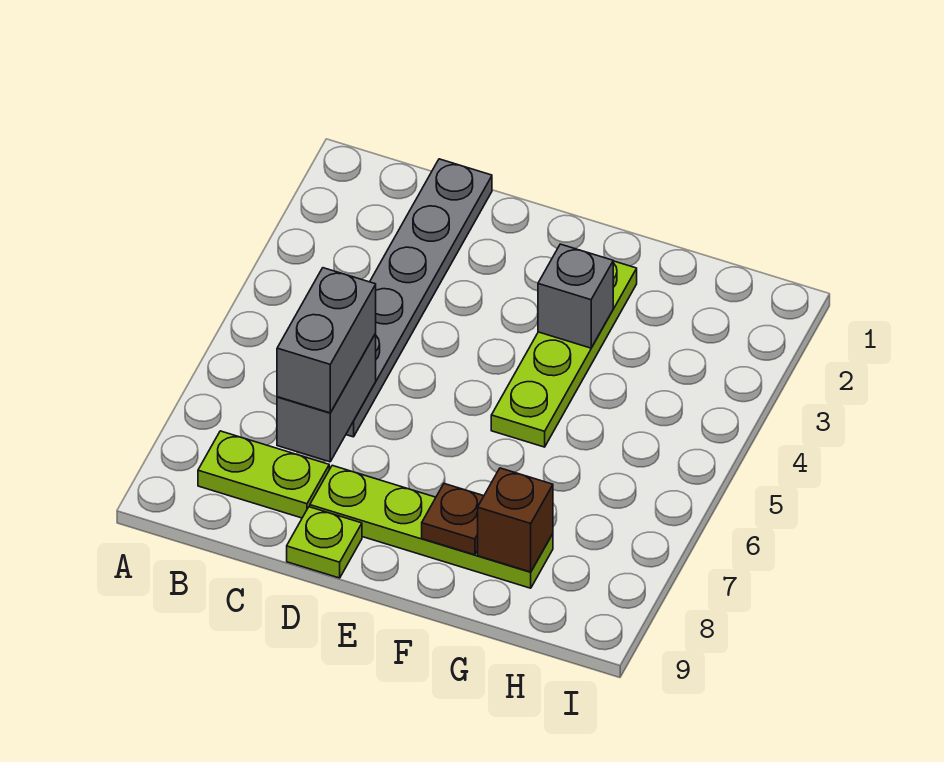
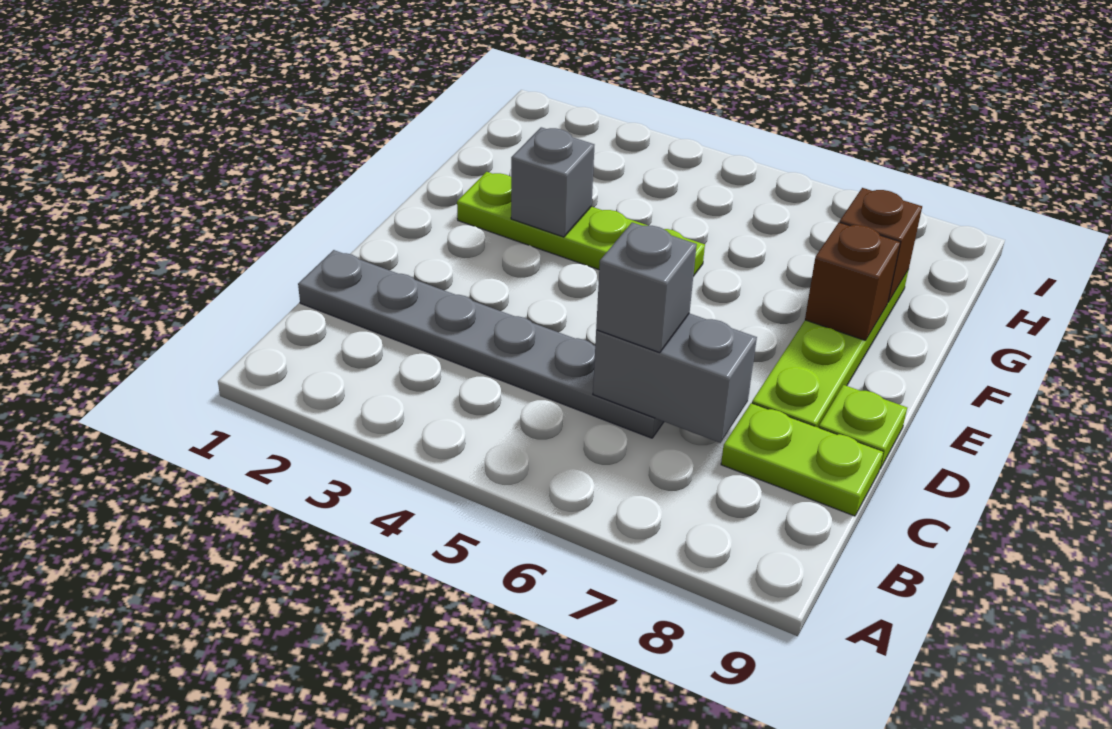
lime plate B8:C8 level 1 -> lime plate C8:C9 level 1
grey brick C6:C7 level 3 -> grey brick C6 level 3
brown plate F8 level 2 -> brown brick F8 level 2

